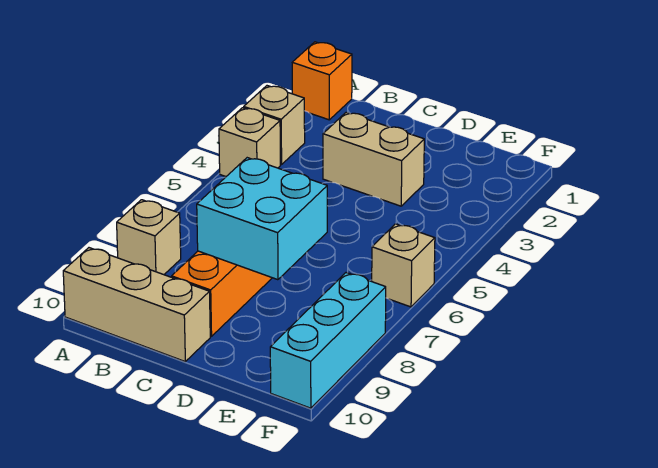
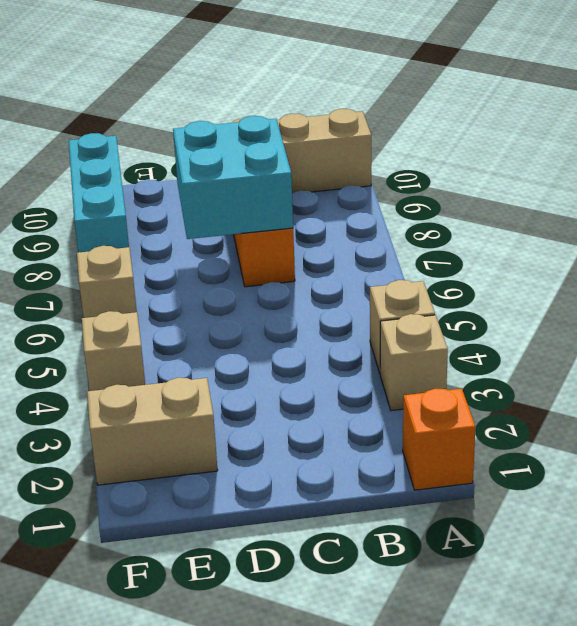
tan brick A8 level 1 -> tan brick F4 level 1
tan brick C3:D3 level 1 -> tan brick E2:F2 level 1

